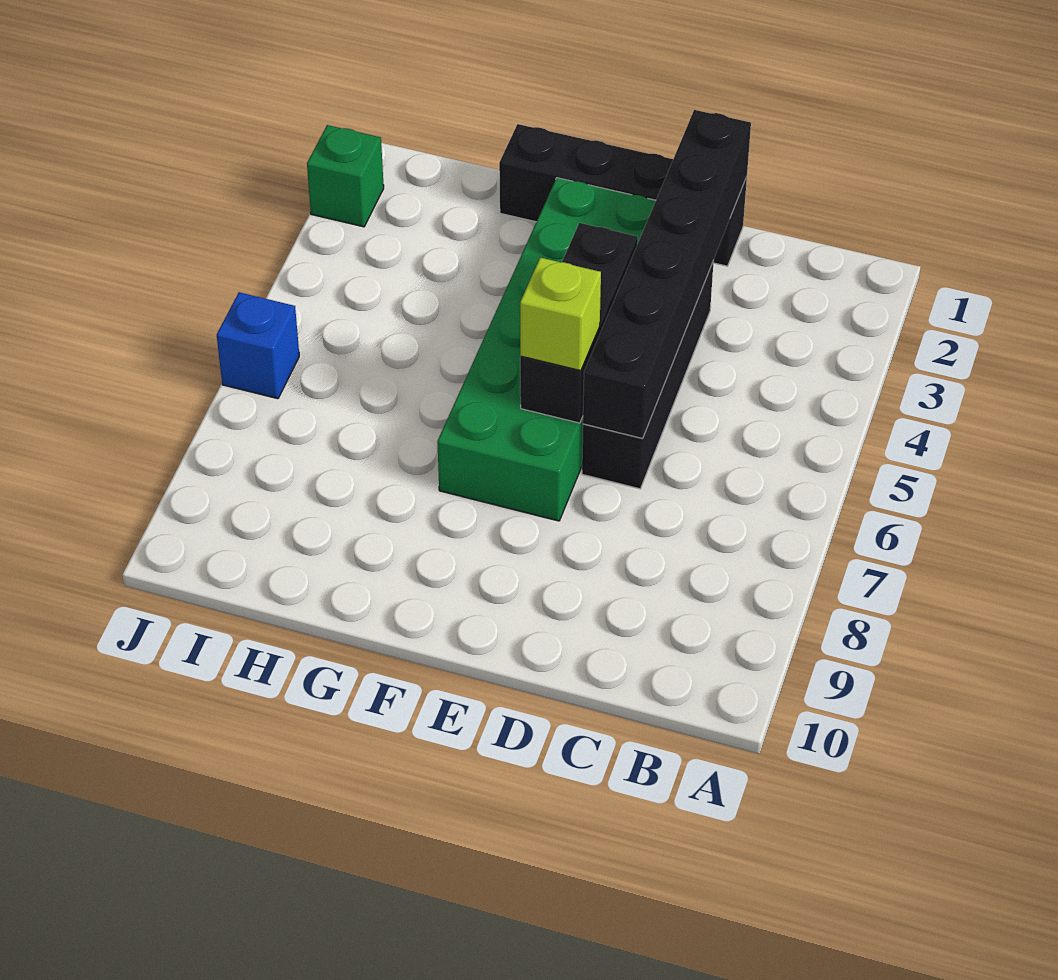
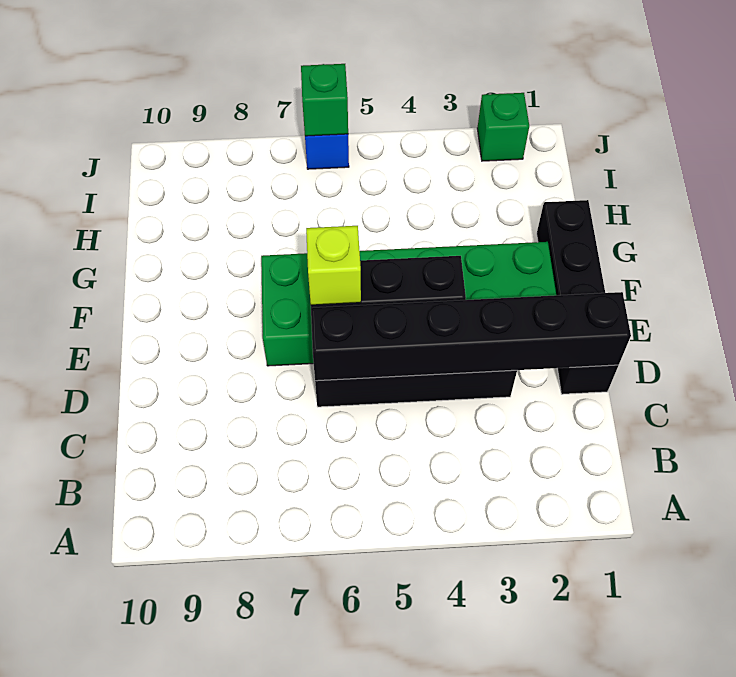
none -> green brick J6 level 2

